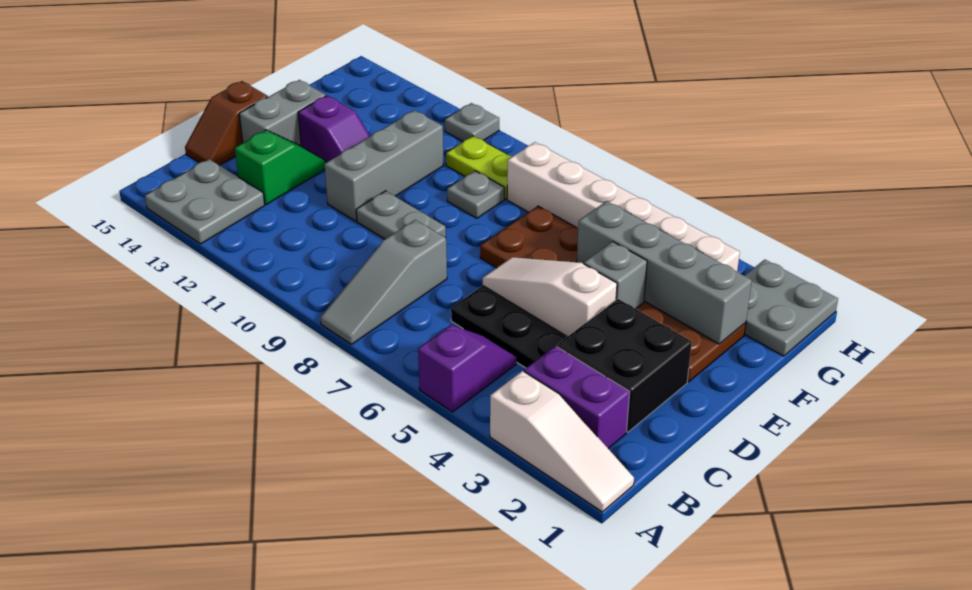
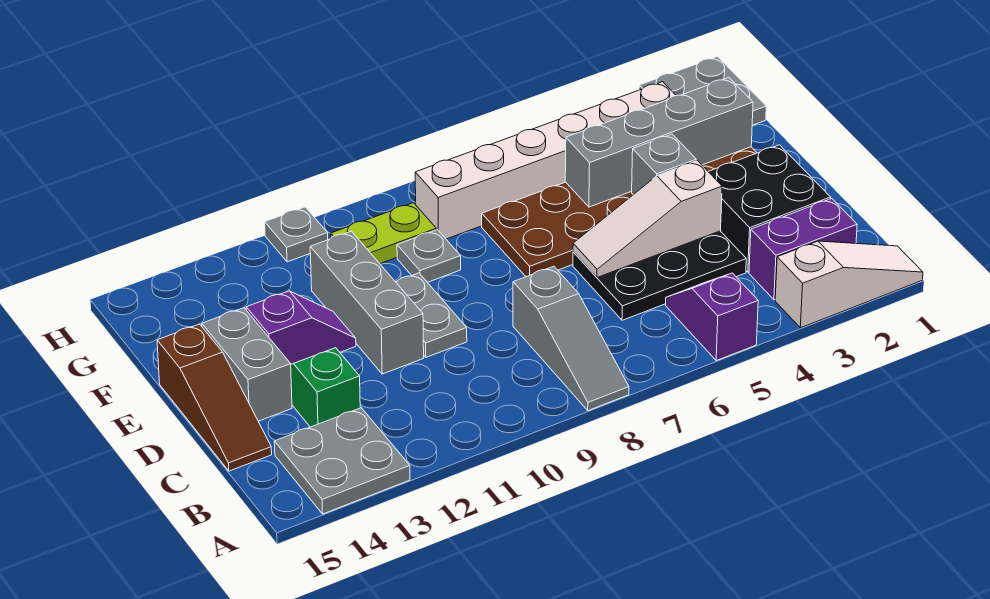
brown slope C15:D15 level 1 top D -> brown slope C15:E15 level 1 top E
grey plate D9:D10 level 1 -> grey plate D10:E10 level 1

